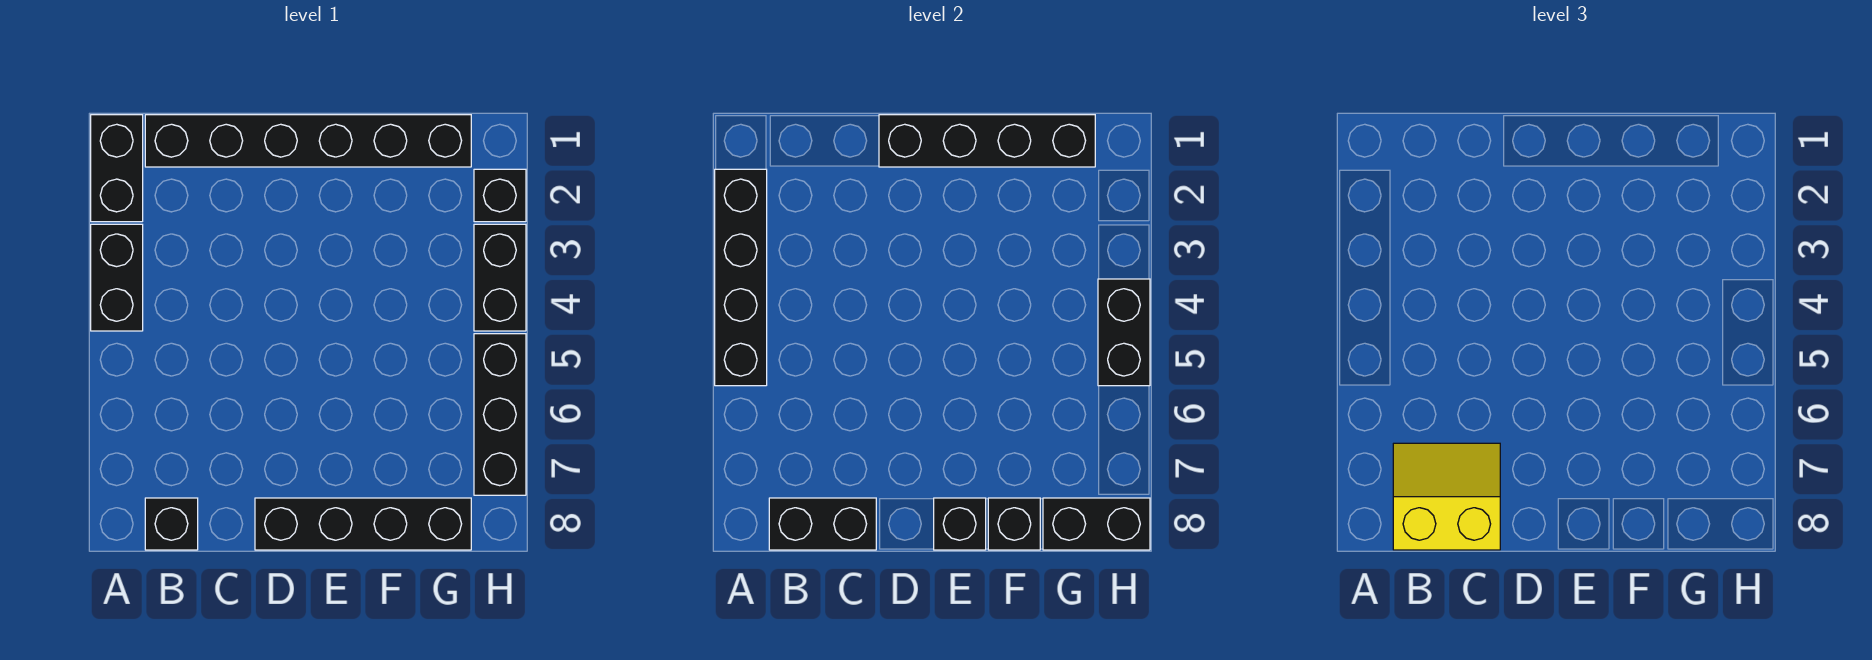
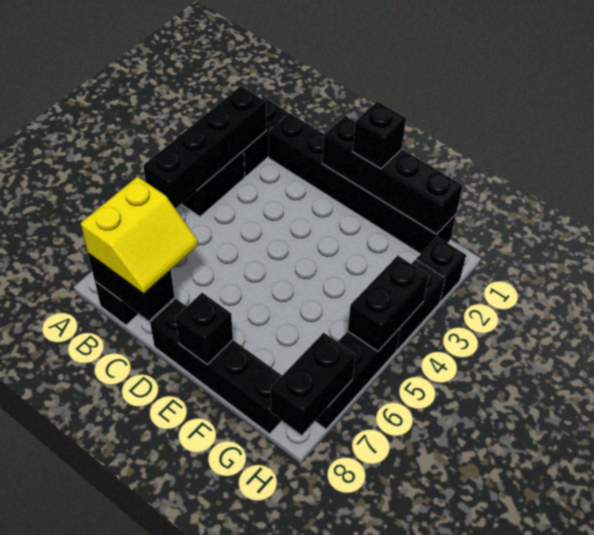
yellow slope B7:C8 level 3 top 8 -> yellow slope B7:C8 level 3 top B
black brick F8 level 2 -> black brick E1 level 3
black brick G8:H8 level 2 -> black brick H7:H8 level 2

